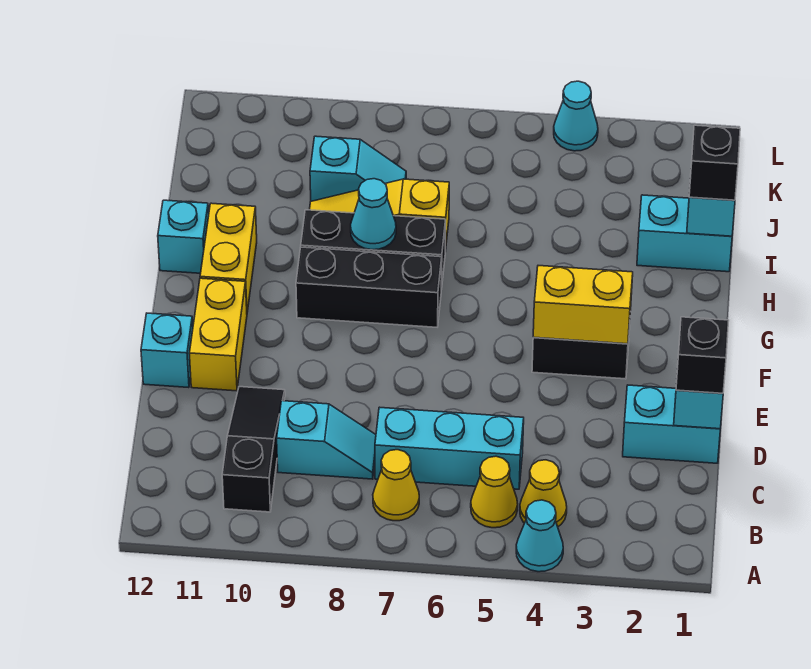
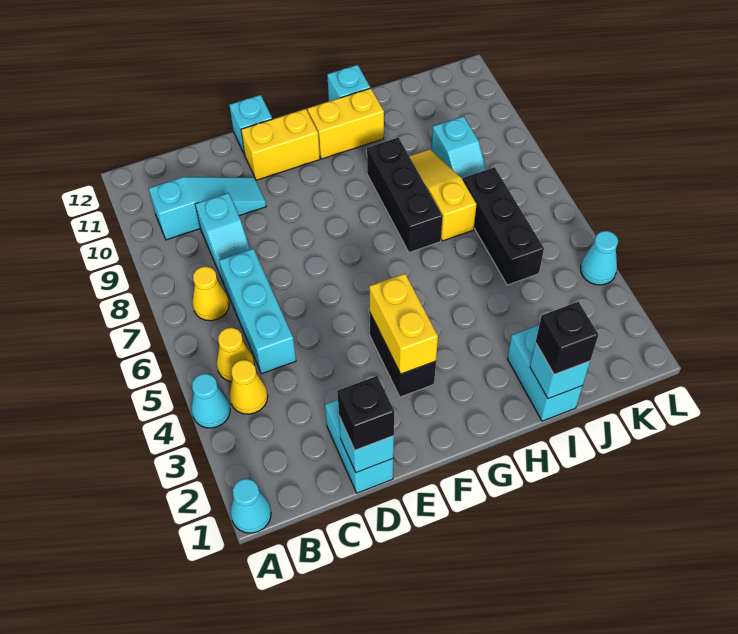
black slope B10:D10 level 1 top B -> cyan slope B10:D10 level 1 top B
black brick G7:G9 level 1 -> black brick J5:J7 level 1
cyan cone H8 level 2 -> cyan cone A1 level 1

